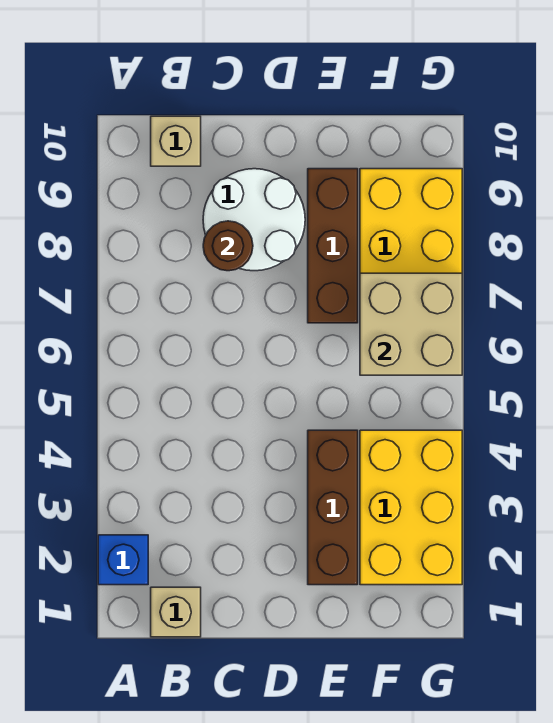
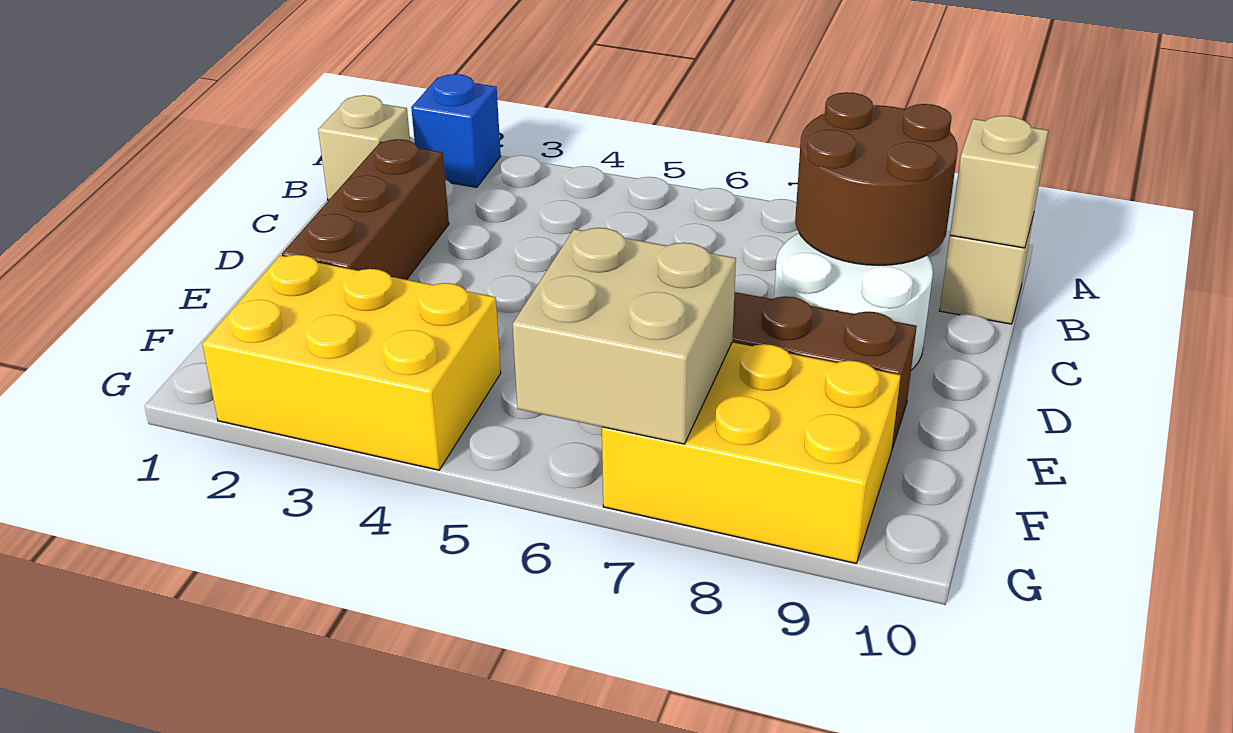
none -> tan brick B10 level 2
brown round brick C8 level 2 -> brown round brick B8:C9 level 2
brown brick E2:E4 level 1 -> brown brick C2:E2 level 1

